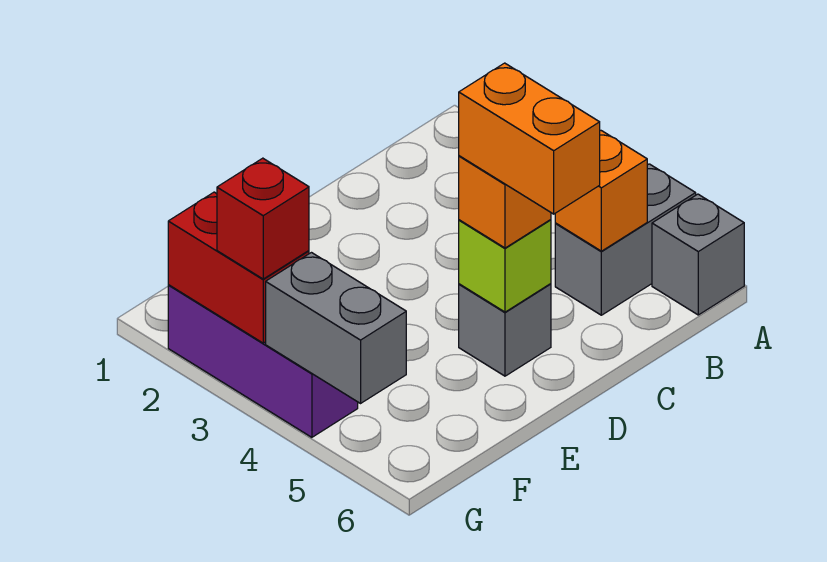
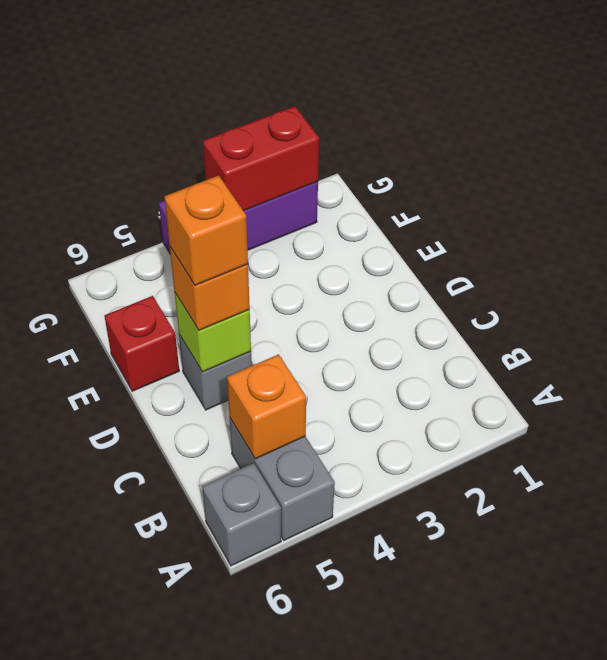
orange brick D5:D6 level 4 -> orange brick D5 level 4
red brick G3 level 3 -> red brick E6 level 1
grey brick G4:G5 level 2 -> none

